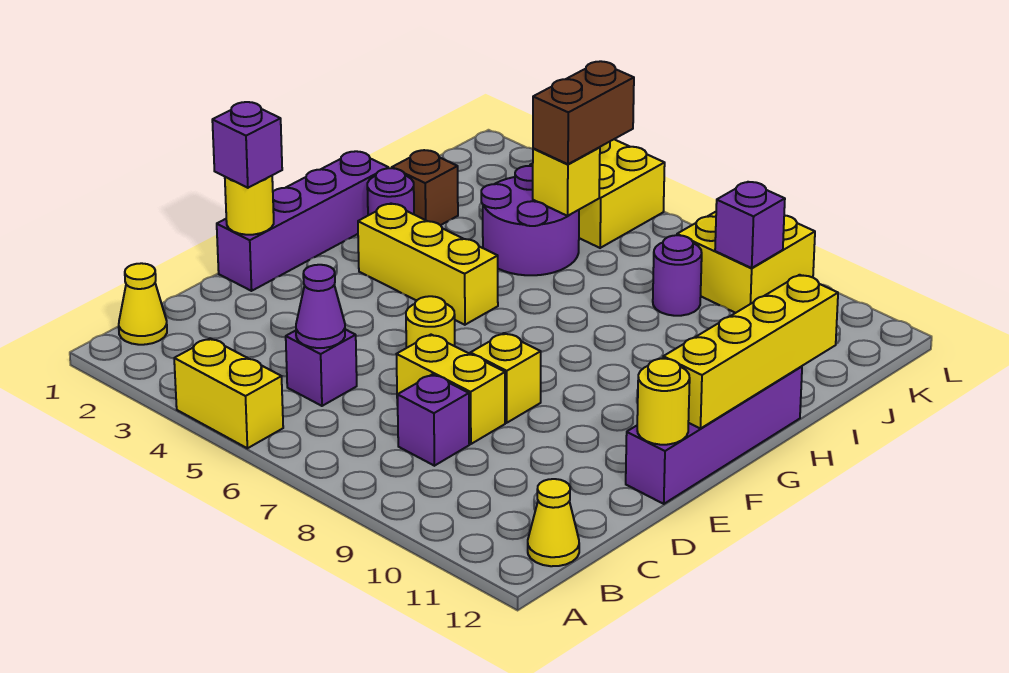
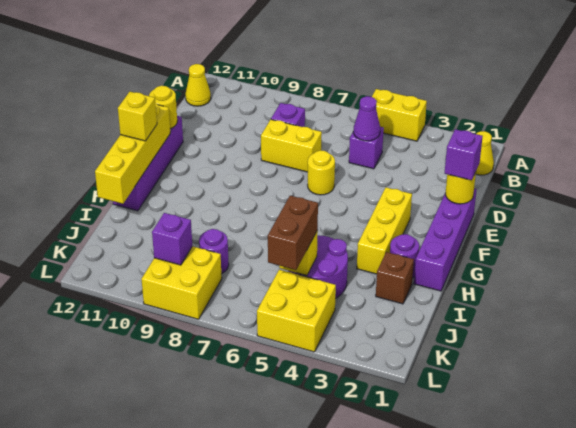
yellow brick E8 level 1 -> yellow brick G12 level 3
yellow brick G3:G5 level 1 -> yellow brick F3:H3 level 1

